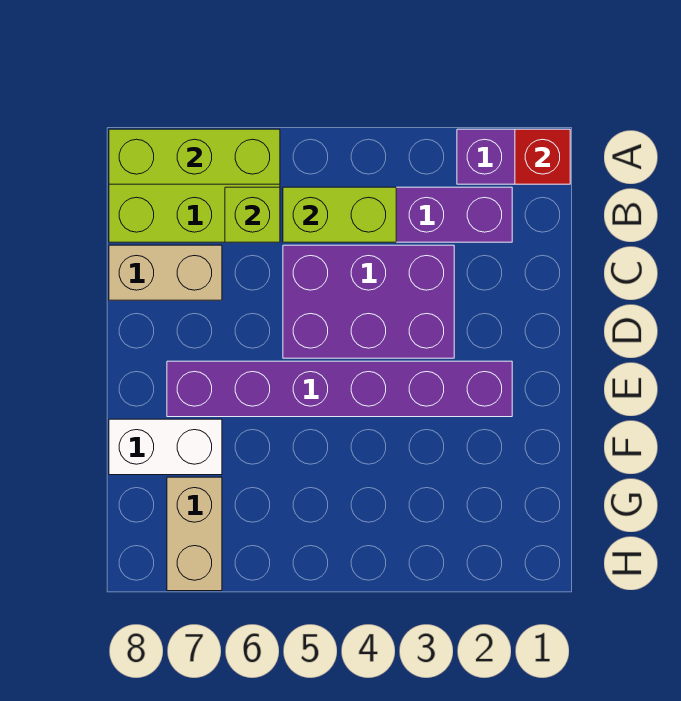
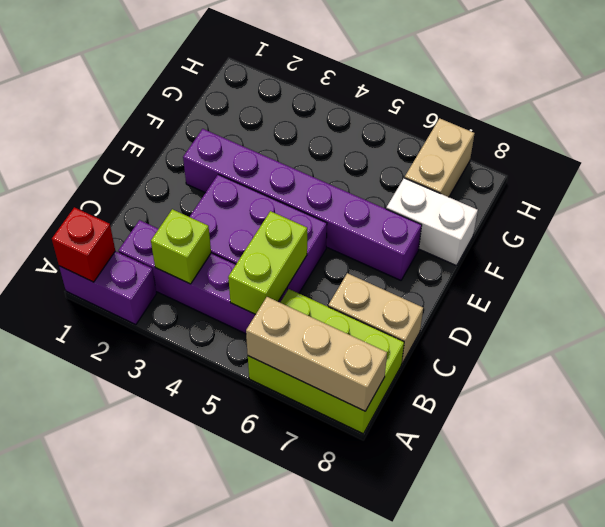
lime brick A6:A8 level 2 -> tan brick A6:A8 level 2
lime brick B4:B5 level 2 -> lime brick B5:C5 level 2
lime brick B6 level 2 -> lime brick B3 level 2

